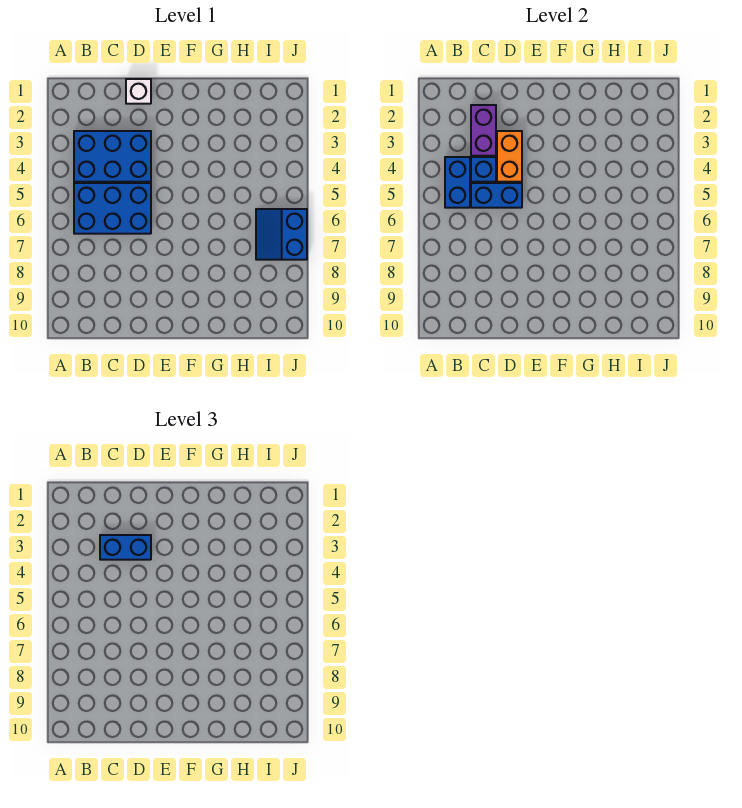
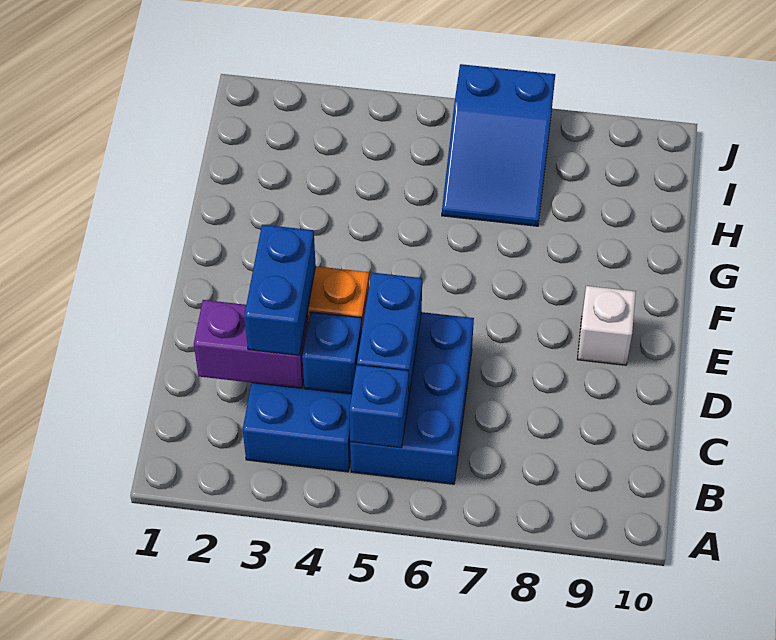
blue brick B4:B5 level 2 -> blue brick B5 level 2
white brick D1 level 1 -> white brick E9 level 1
blue slope I6:J7 level 1 top J -> blue slope H6:J7 level 1 top J

